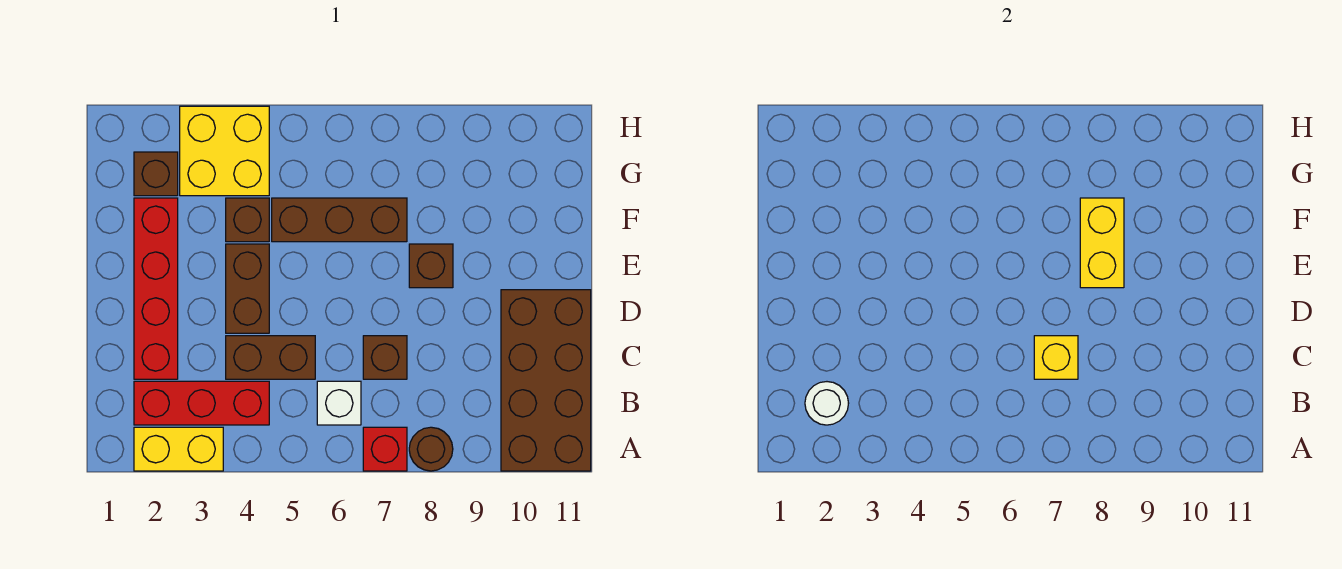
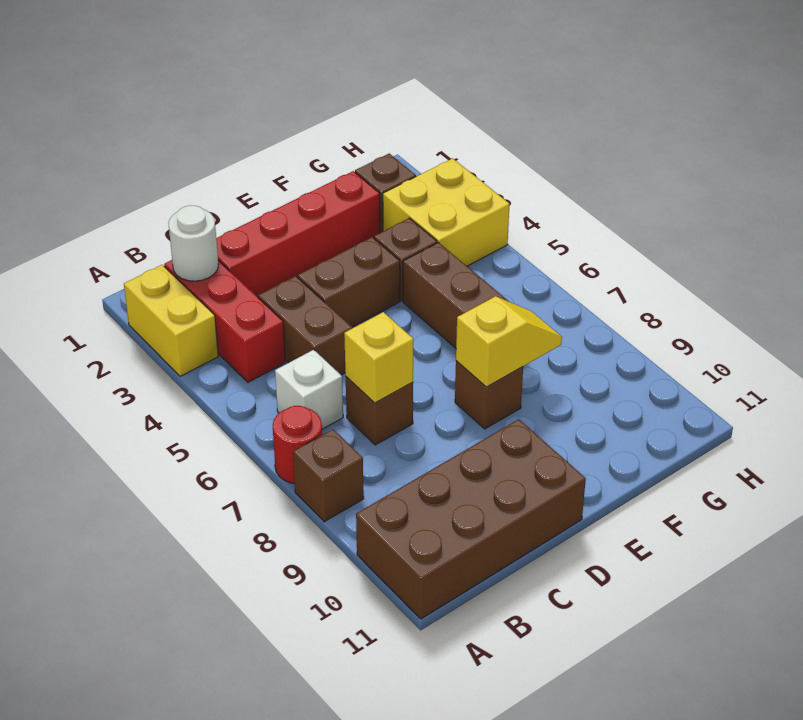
red brick A7 level 1 -> red round brick A7 level 1
brown round brick A8 level 1 -> brown brick A8 level 1
yellow brick E8:F8 level 2 -> yellow slope E8:F8 level 2 top E

